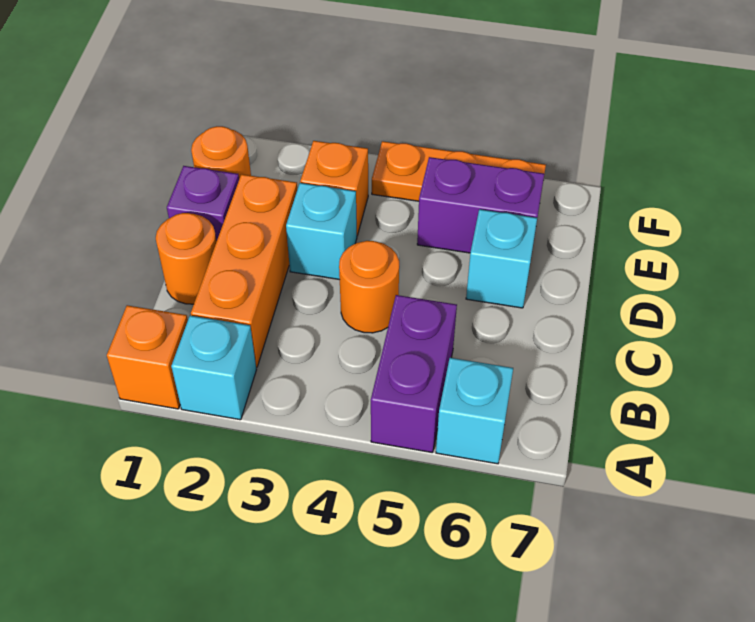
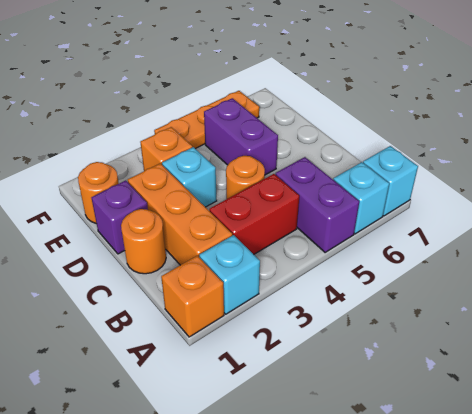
none -> red brick B3:B4 level 1
cyan brick D6 level 1 -> cyan brick A7 level 1
purple brick E5:E6 level 1 -> purple brick D5:E5 level 1

